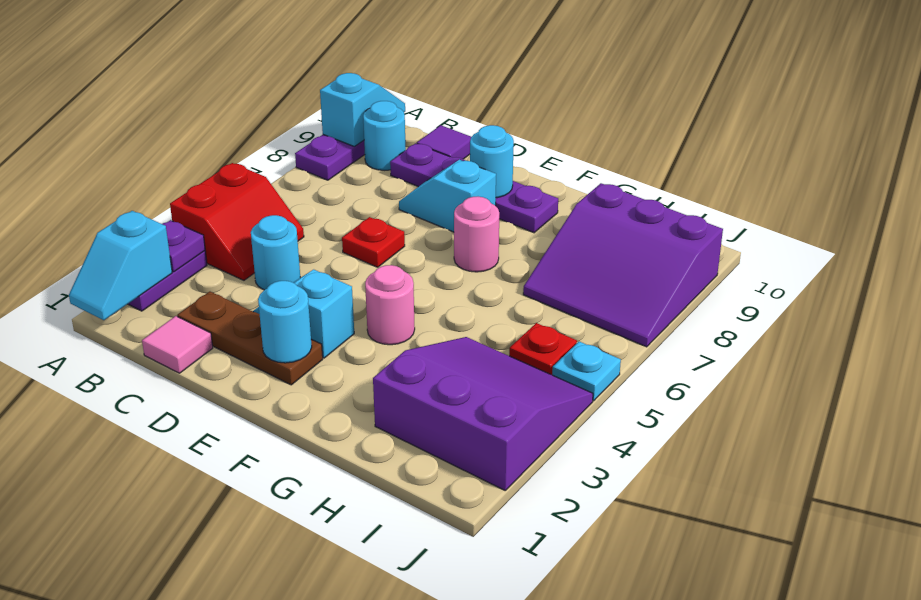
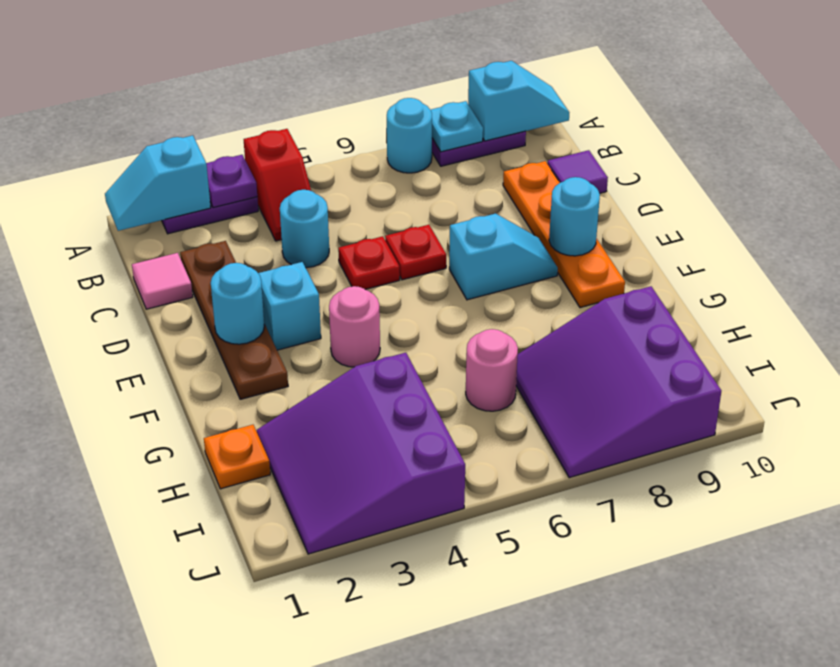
red slope A4:B5 level 1 top A -> red slope A4:B4 level 1 top A
cyan round brick B9 level 1 -> cyan round brick A7 level 1
brown plate C2:E2 level 1 -> brown plate C2:F2 level 1
purple plate C9:F9 level 1 -> orange plate C9:F9 level 1
cyan slope D8:E8 level 1 top E -> cyan slope E7:E8 level 1 top 7
pink round brick F7 level 1 -> pink round brick H6 level 1
none -> orange plate H1 level 1
purple slope H2:J4 level 1 top 2 -> purple slope H2:J4 level 1 top 4
red plate I5 level 1 -> red plate D5 level 1
cyan plate J5 level 1 -> cyan plate A8 level 2

